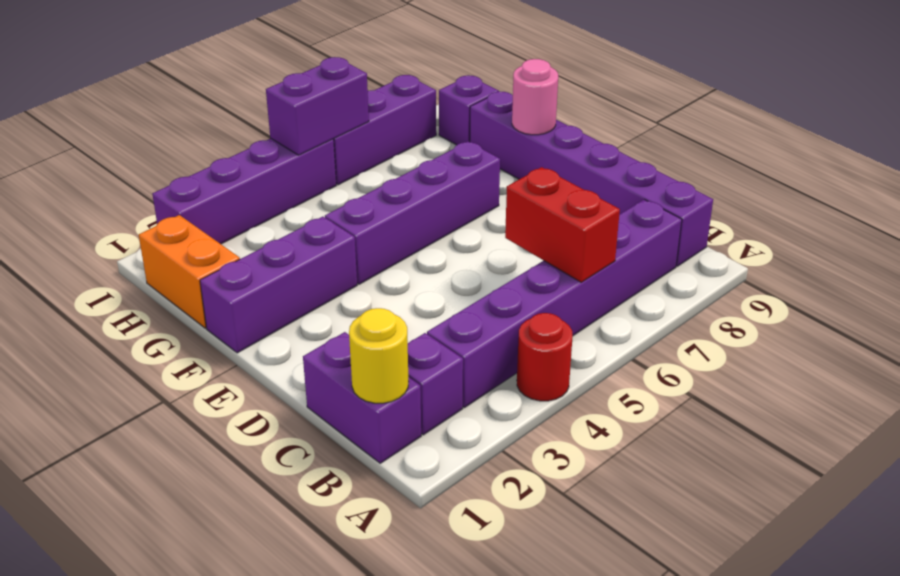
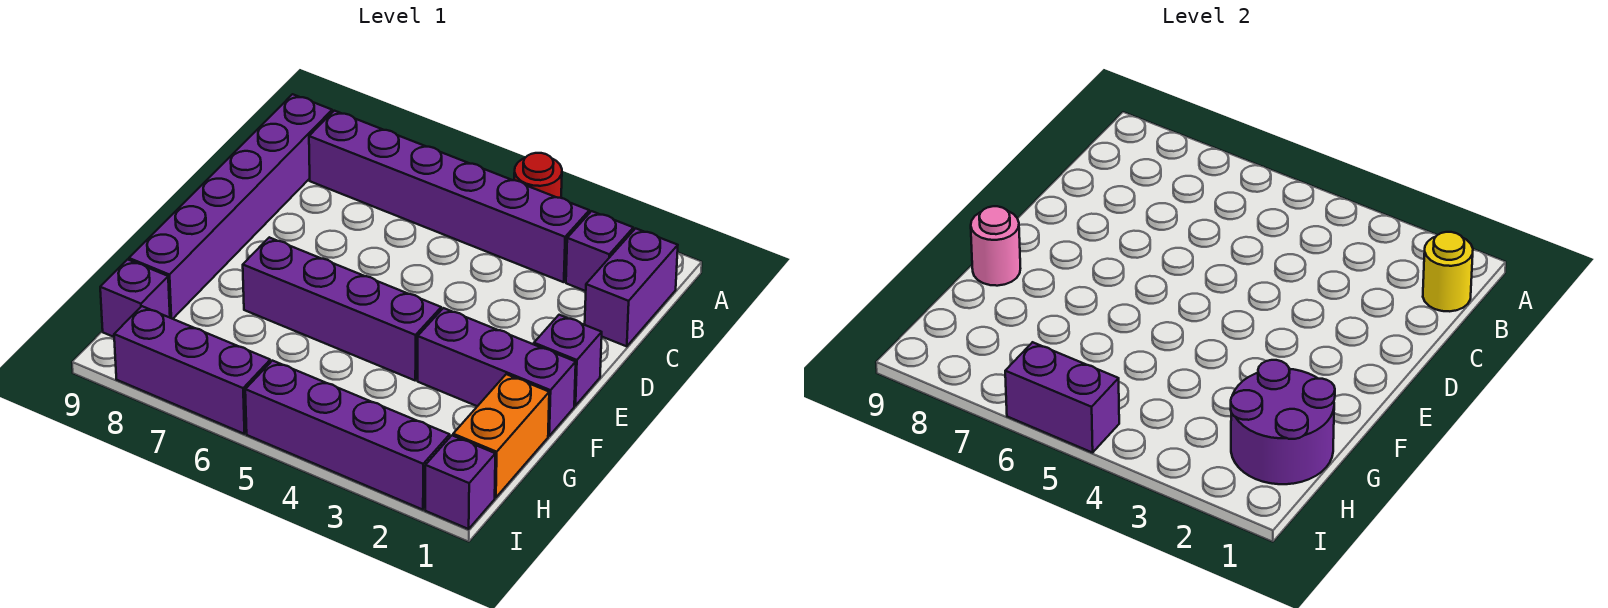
red brick B6:C6 level 2 -> none
none -> purple brick E1 level 1
none -> purple round brick G1:H2 level 2
none -> purple brick I1 level 1

